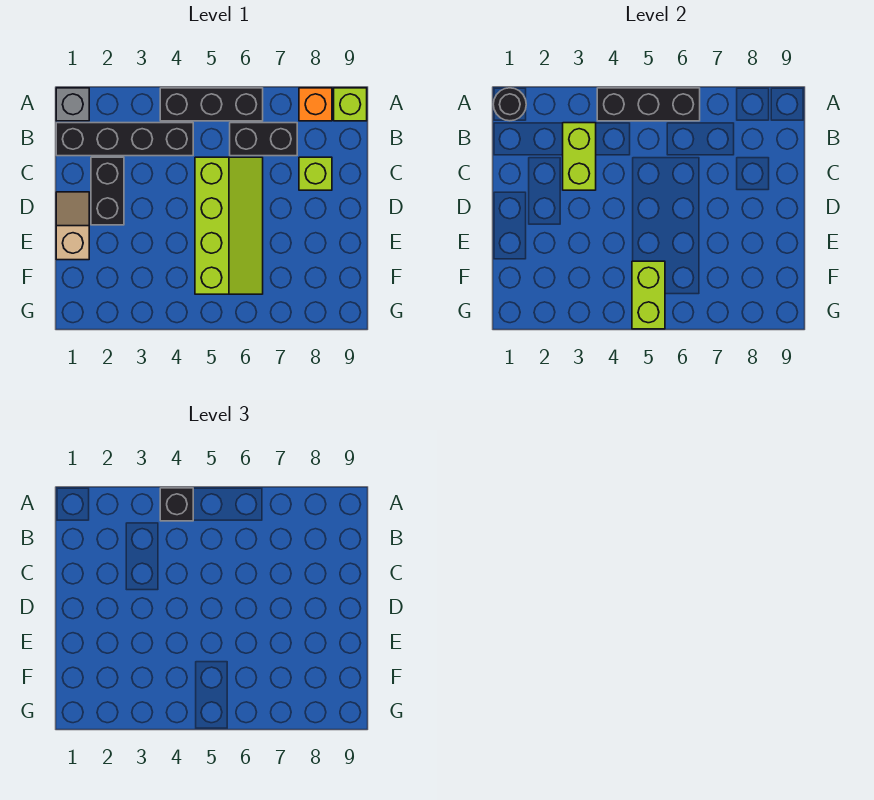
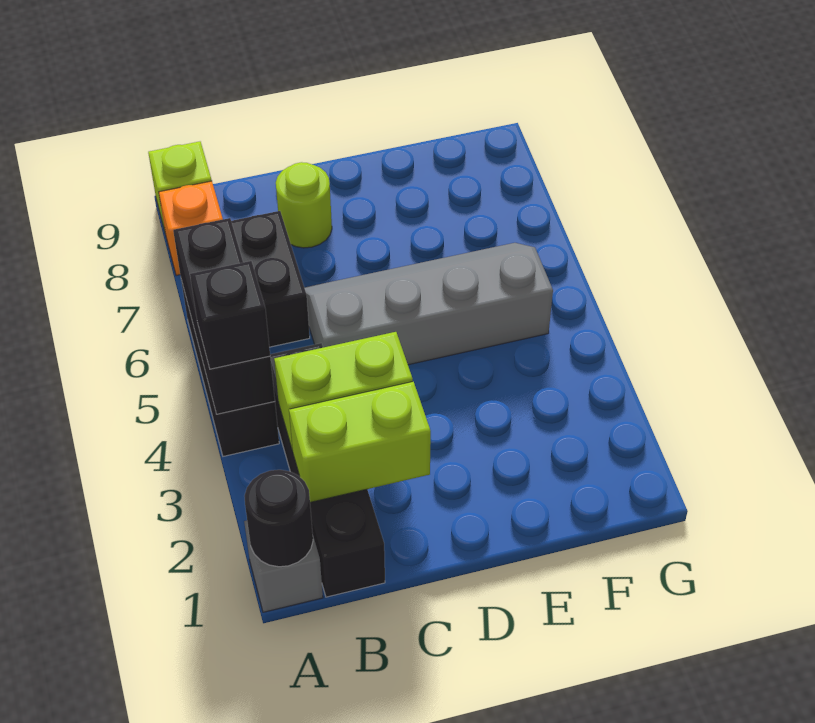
black brick C2:D2 level 1 -> none
lime slope C5:F6 level 1 top 5 -> grey slope C5:F6 level 1 top 5
lime brick C8 level 1 -> lime round brick C8 level 1
tan slope D1:E1 level 1 top E -> none
lime brick F5:G5 level 2 -> lime brick B2:C2 level 2

